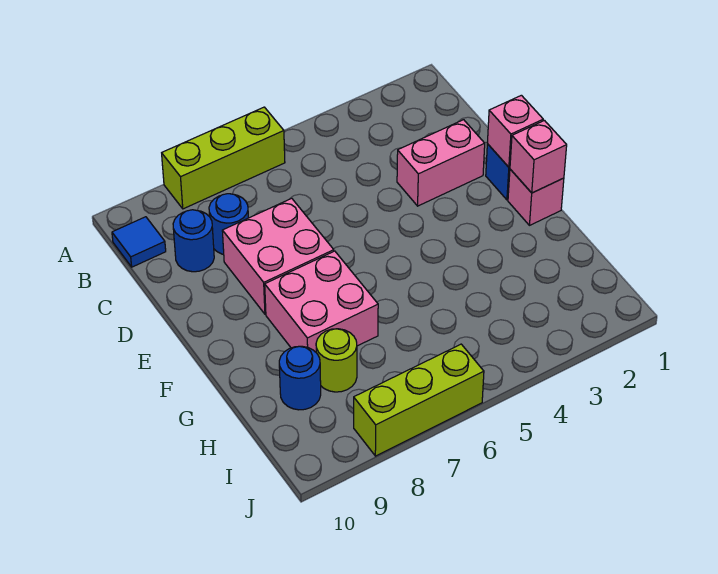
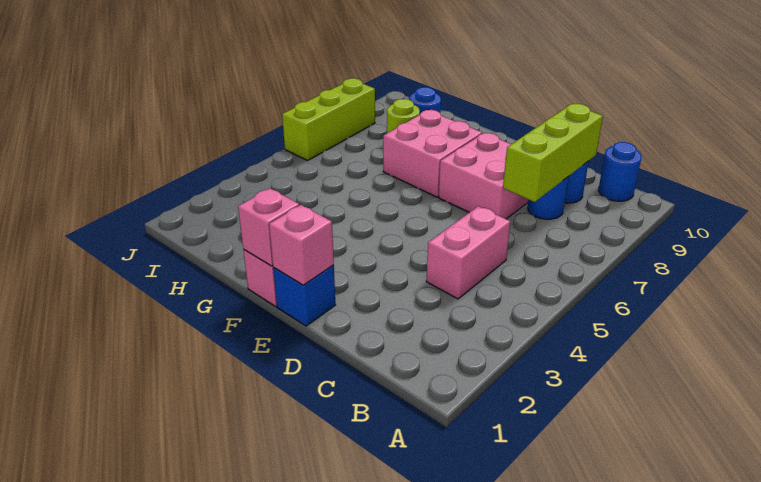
lime brick A6:A8 level 1 -> lime brick C7:C9 level 2
blue tile B10 level 1 -> blue round brick B10 level 1
pink brick D2:D3 level 1 -> pink brick C4:C5 level 1

